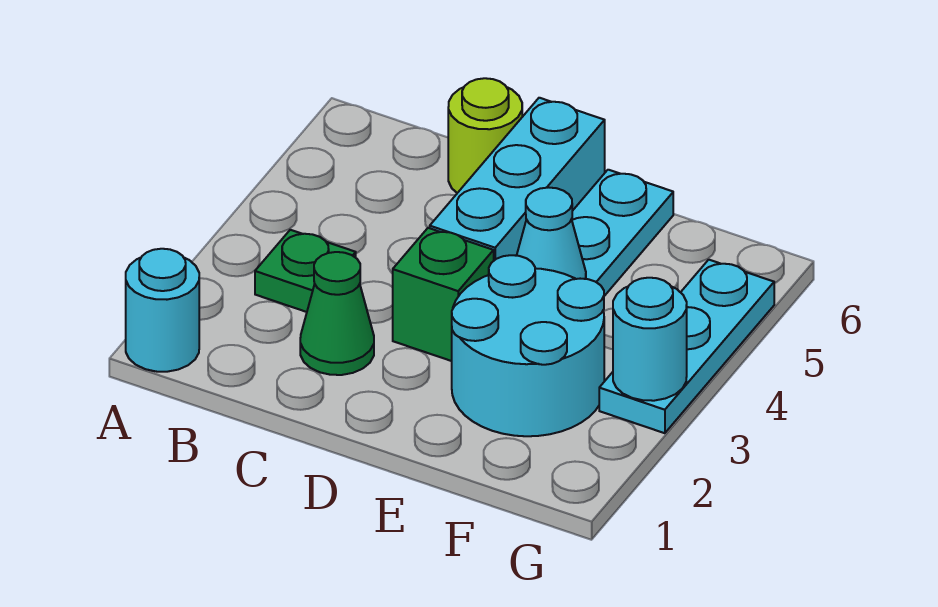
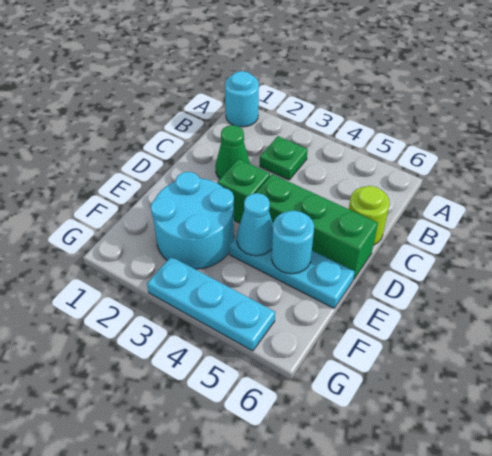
cyan brick D4:D6 level 1 -> green brick D4:D6 level 1
cyan round brick G3 level 2 -> cyan round brick E5 level 2

